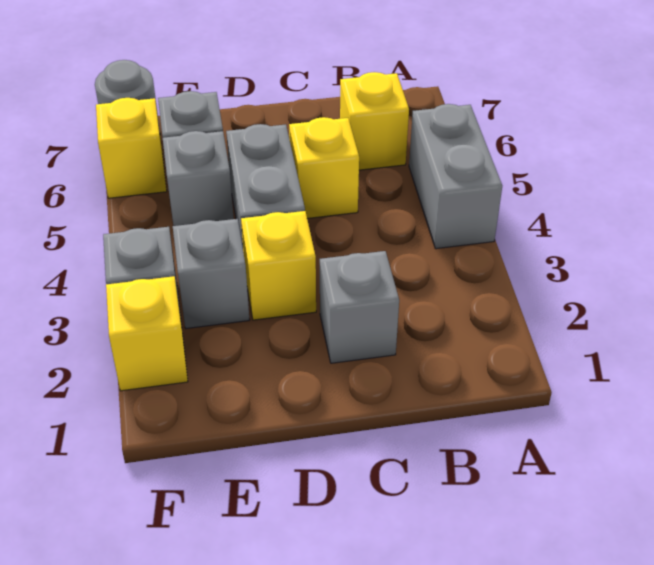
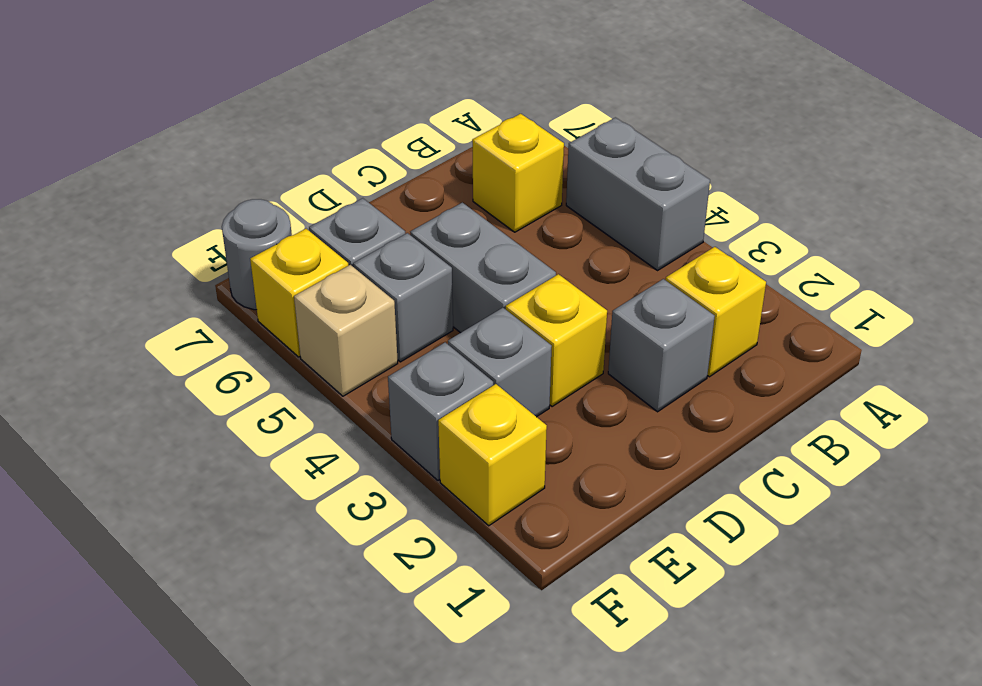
yellow brick C5 level 1 -> yellow brick B2 level 1
none -> tan brick F5 level 1

